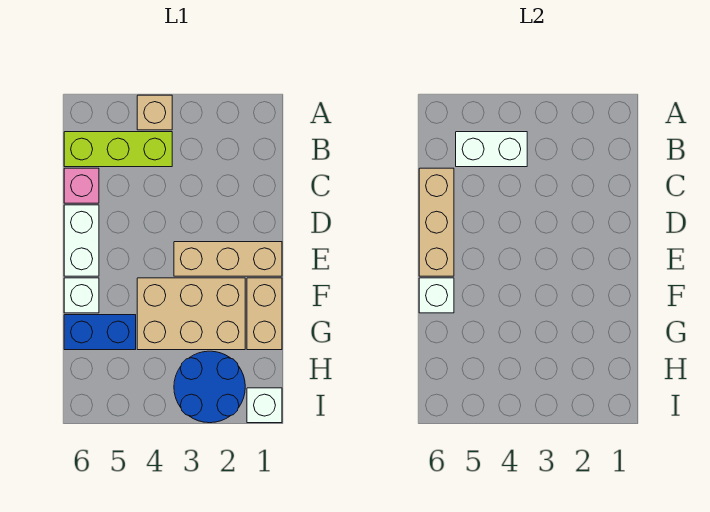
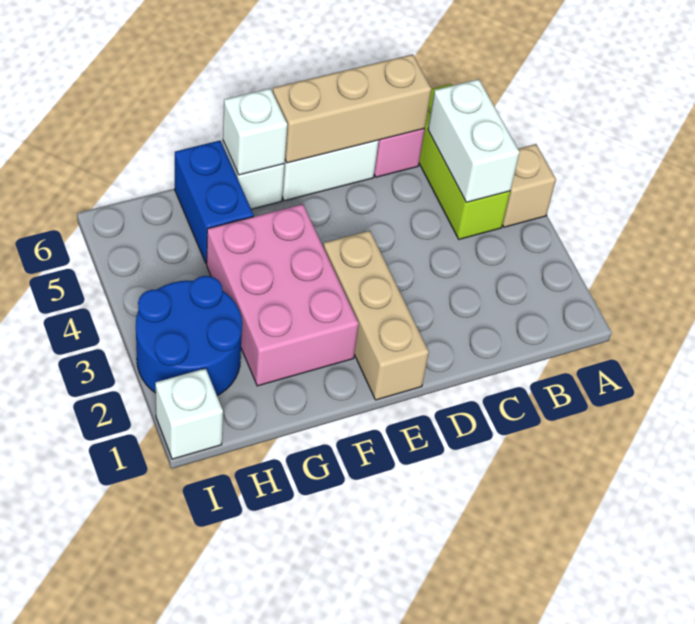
tan brick F1:G1 level 1 -> none
tan brick F2:G4 level 1 -> pink brick F2:G4 level 1

